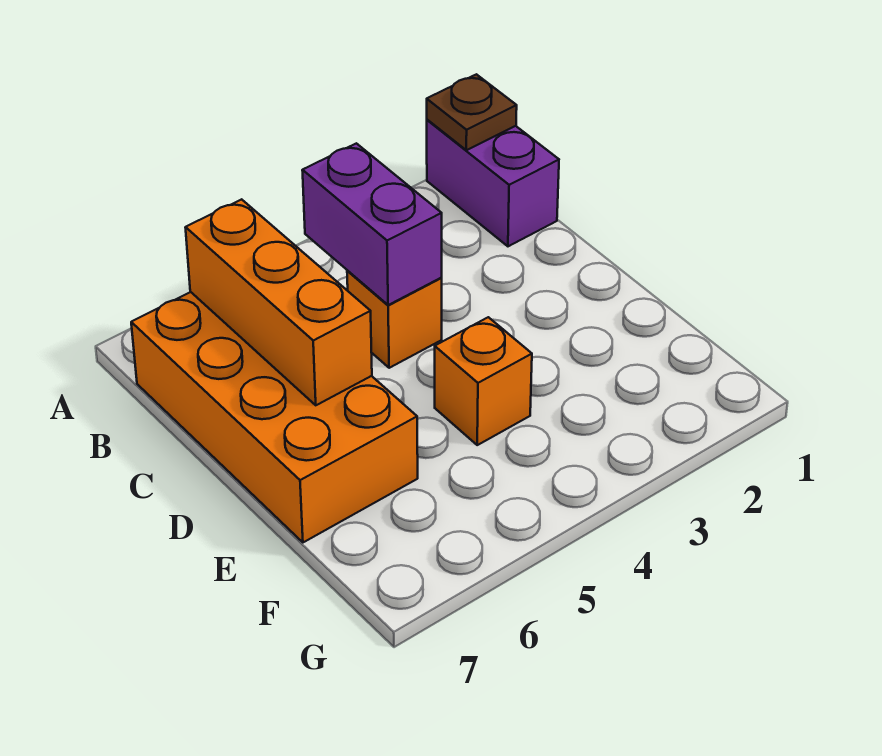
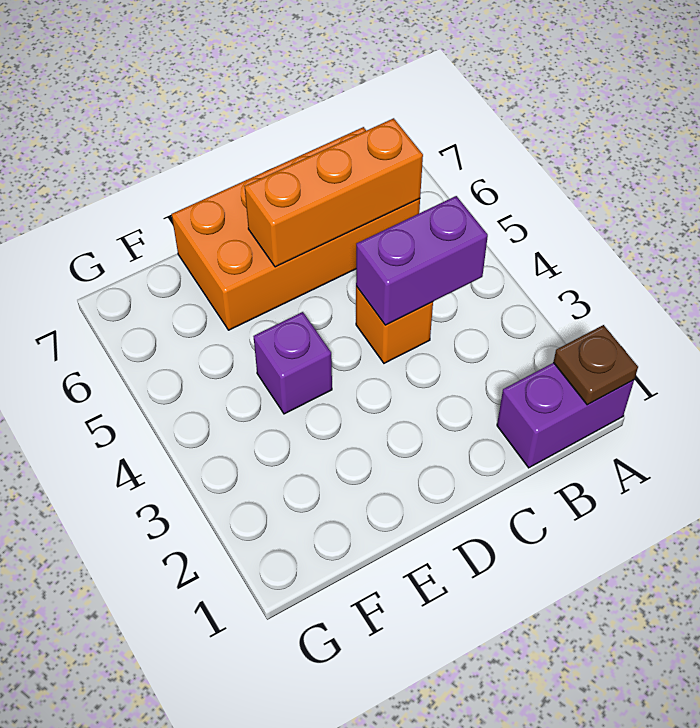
orange brick E4 level 1 -> purple brick E4 level 1

